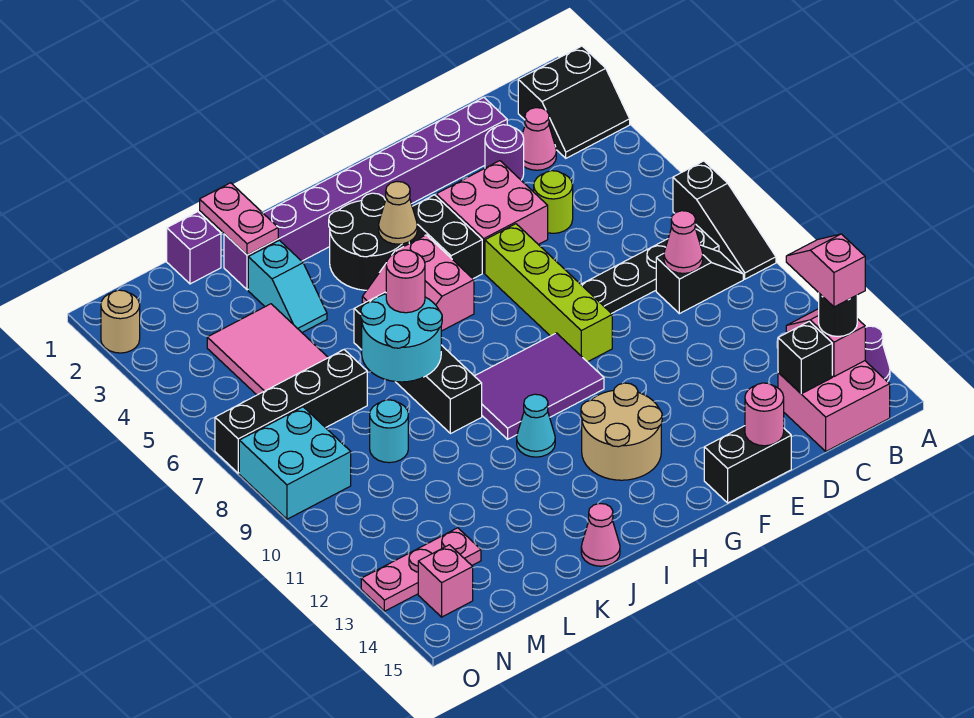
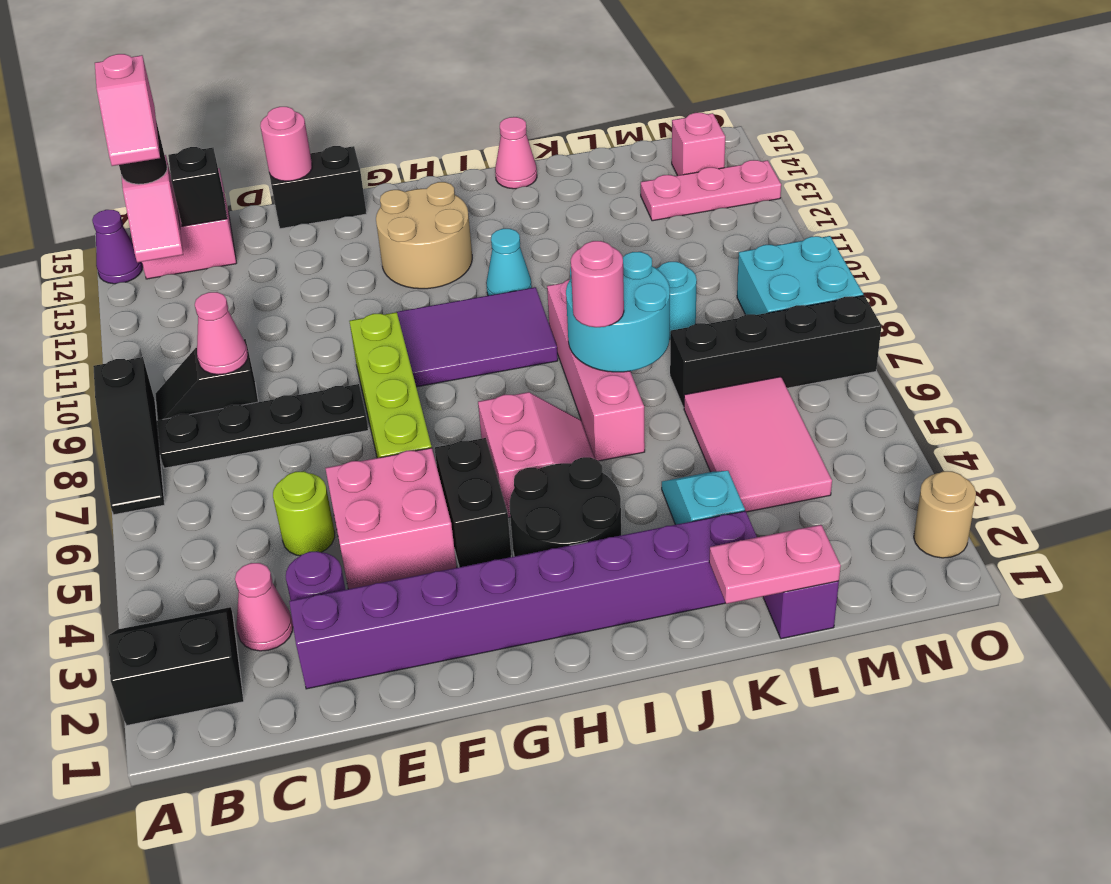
black slope A7:A9 level 1 top 7 -> black slope A7:A9 level 1 top 9
tan cone H4 level 2 -> none
black brick J6:J9 level 1 -> pink brick J6:J9 level 1
pink plate K1:K2 level 2 -> pink plate K1:L1 level 2

